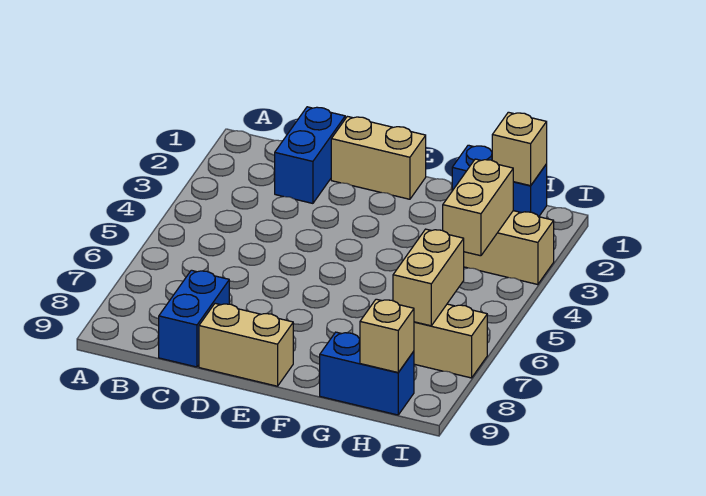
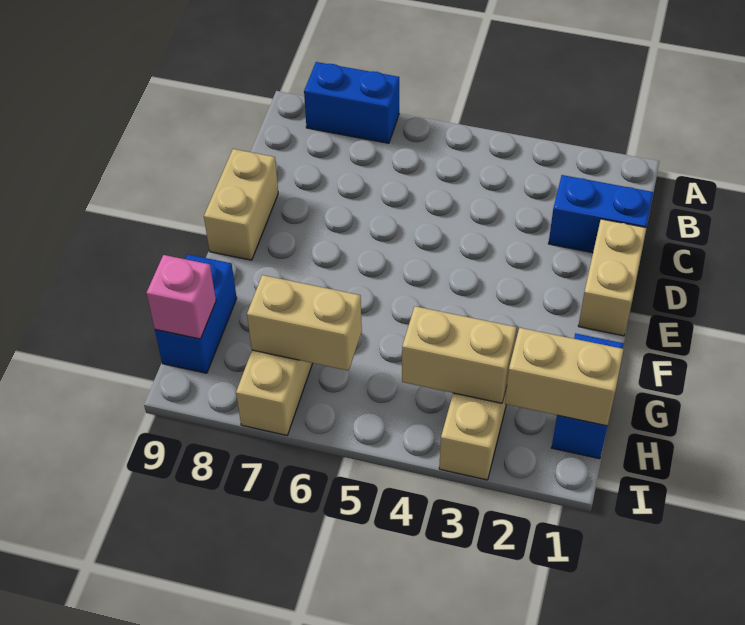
blue brick C8:C9 level 1 -> blue brick A7:A8 level 1
tan brick H1 level 2 -> tan brick H1:H2 level 2
tan brick H9 level 2 -> pink brick H9 level 2

